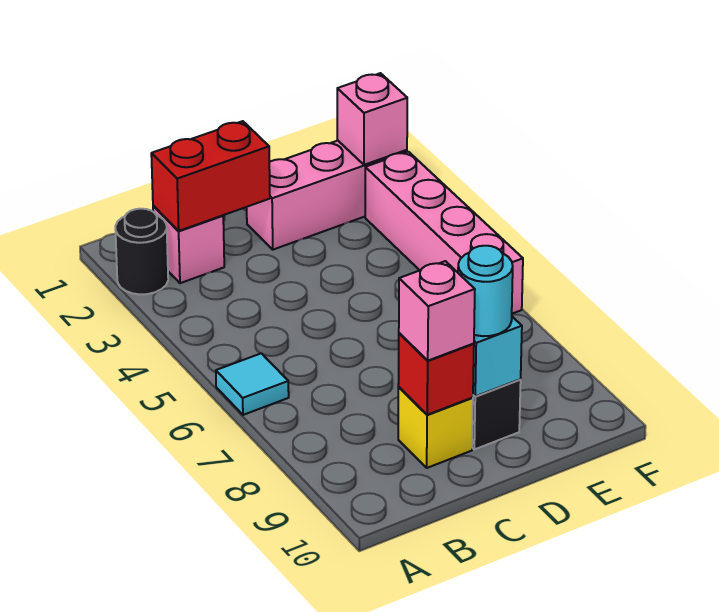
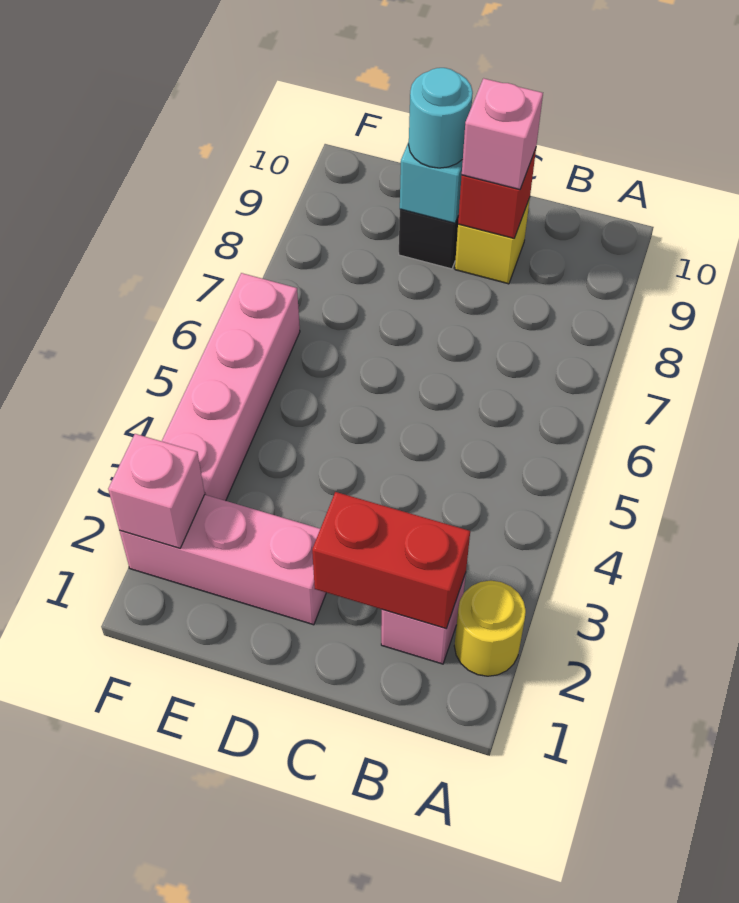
black round brick A2 level 1 -> yellow round brick A2 level 1
cyan tile A6 level 1 -> none

